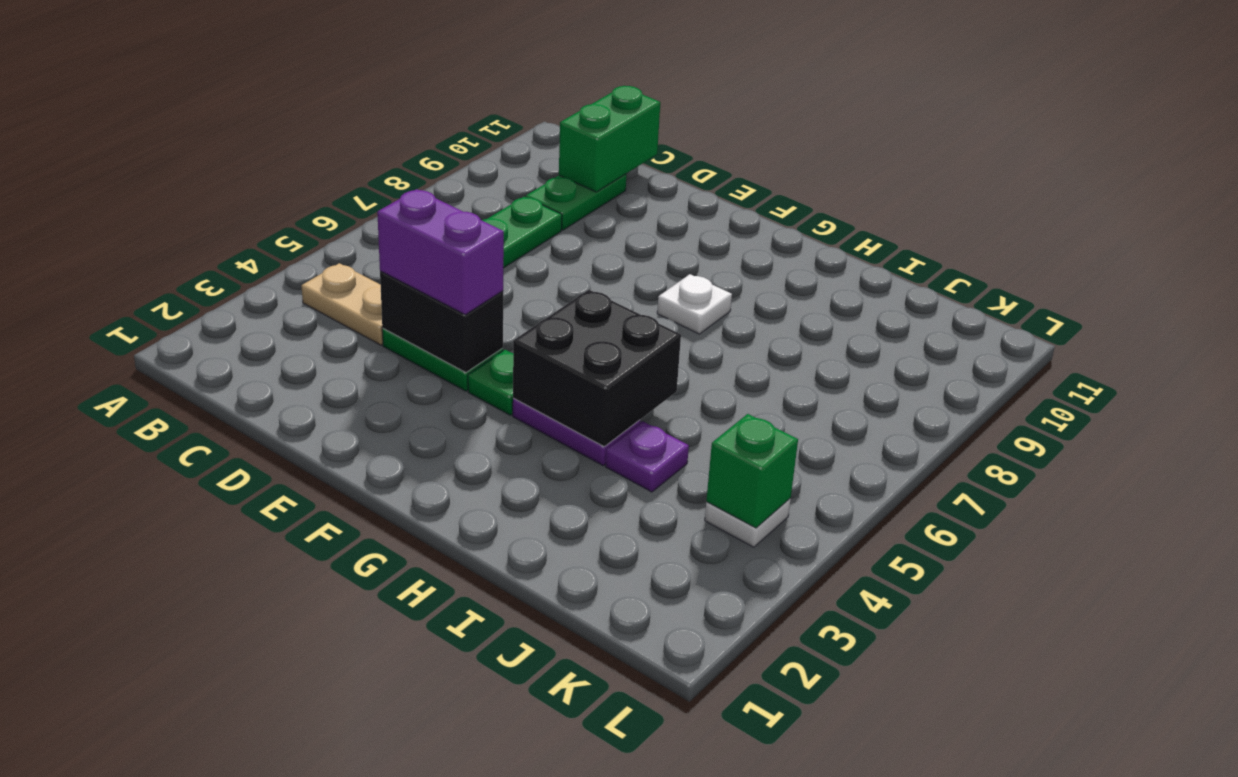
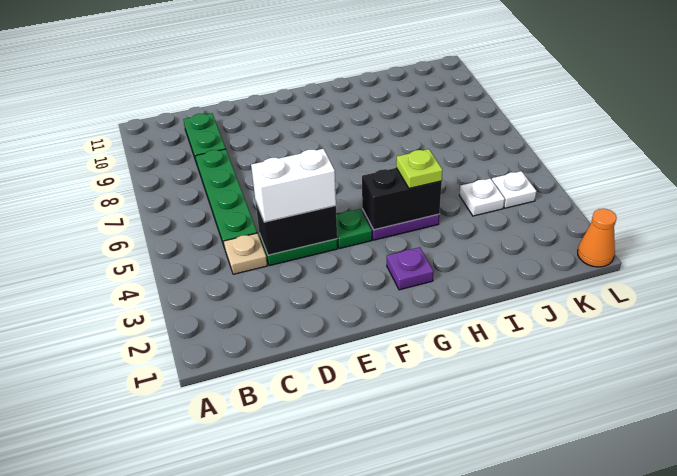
tan plate B4:C4 level 1 -> tan plate C4 level 1
green brick C10:C11 level 2 -> none
purple brick D4:E4 level 3 -> white brick D4:E4 level 3
black brick G4:H5 level 2 -> black brick G4:H4 level 2
white plate G8 level 1 -> white plate J4 level 1
none -> lime plate H4 level 3
purple plate I4 level 1 -> purple plate G2 level 1
green brick K4 level 2 -> none
none -> orange cone L1 level 1

